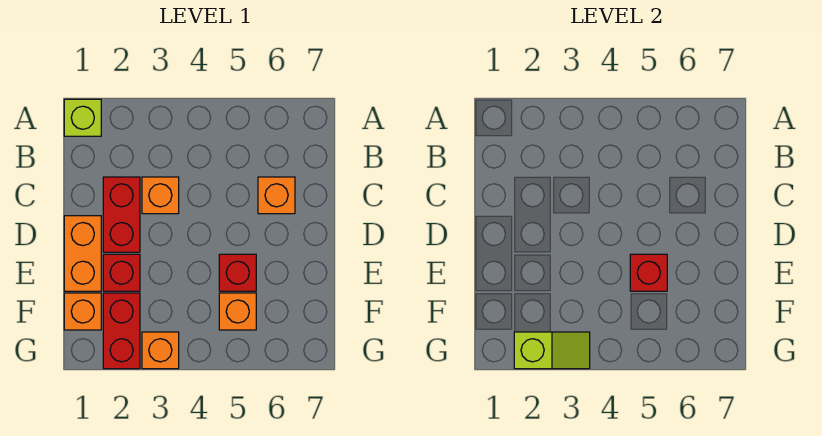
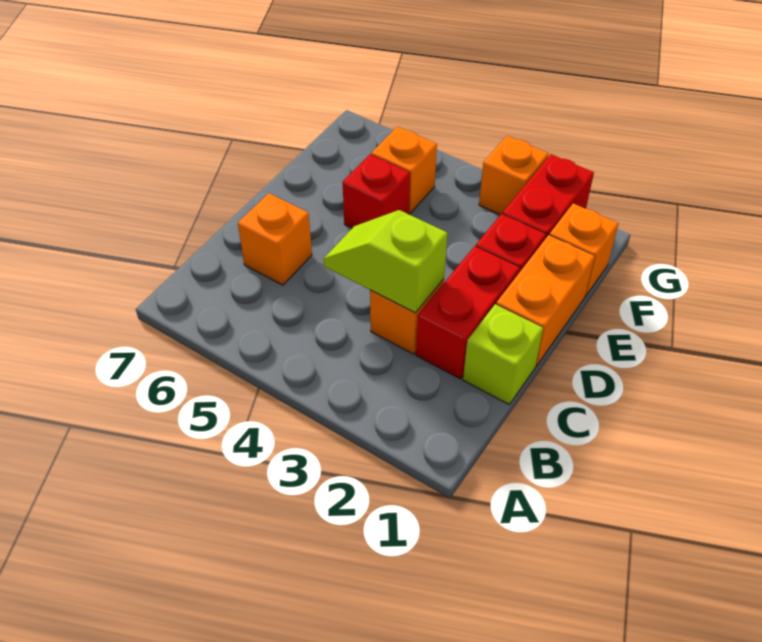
lime brick A1 level 1 -> lime brick C1 level 1
red brick E5 level 2 -> none
lime slope G2:G3 level 2 top 2 -> lime slope C3:C4 level 2 top 3

